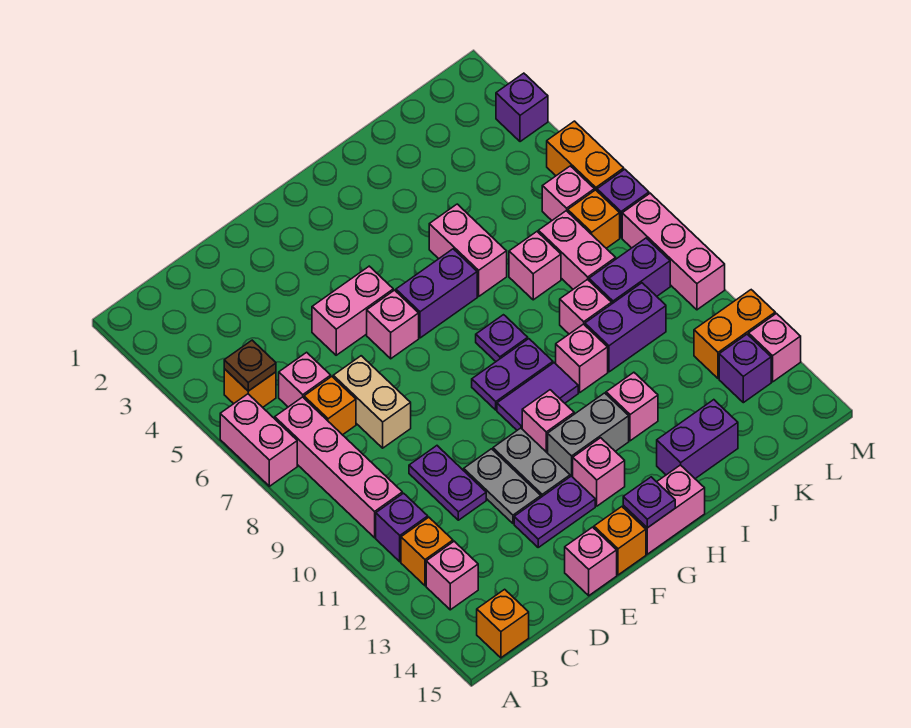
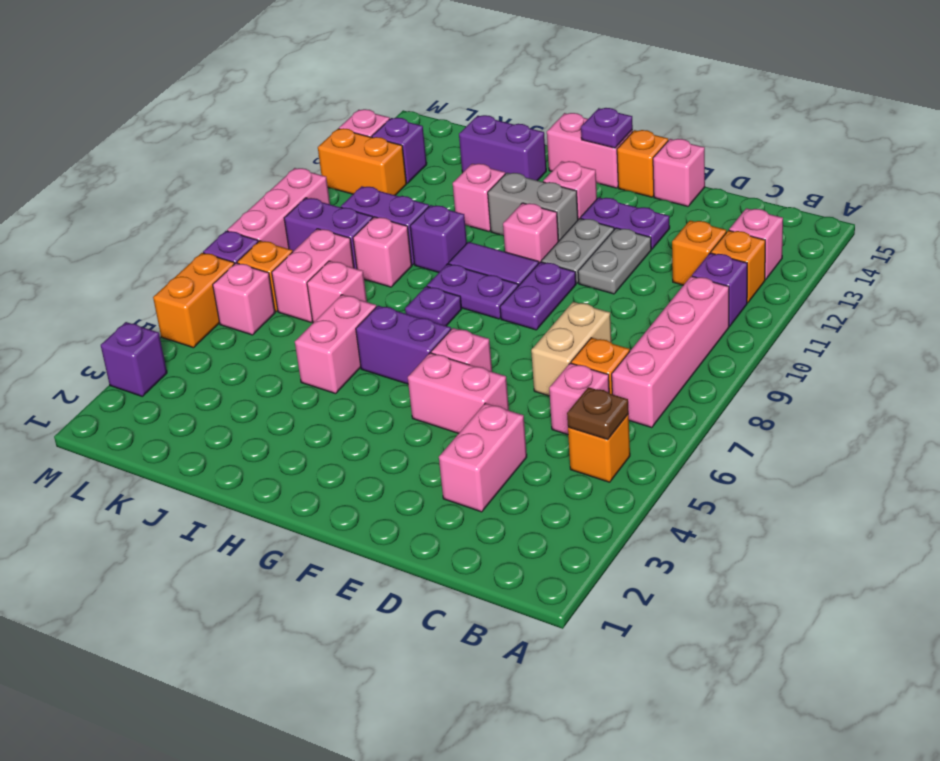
pink brick A6:A7 level 1 -> pink brick D3:D4 level 1
orange brick B15 level 1 -> orange brick C12 level 1
purple plate D10:D11 level 1 -> purple plate F9:F10 level 1
pink brick I10 level 1 -> purple brick I10 level 1

